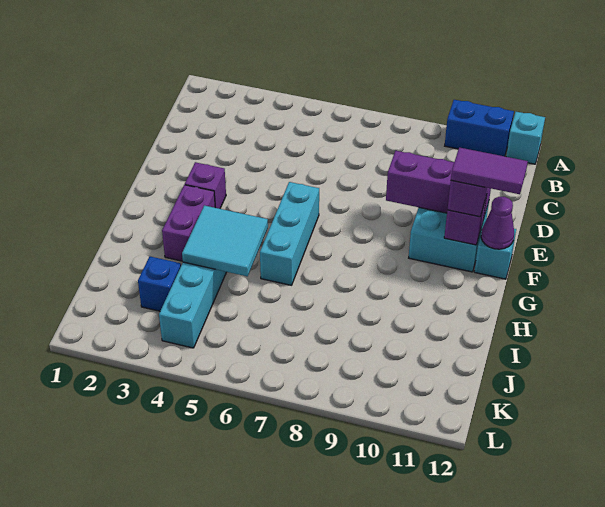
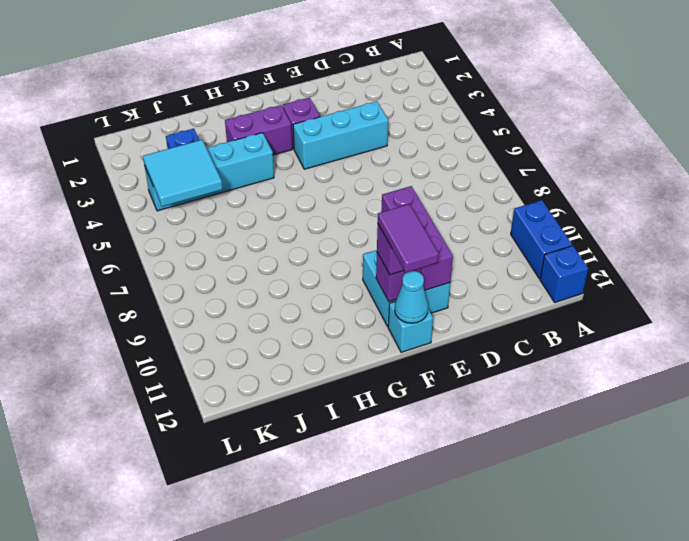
cyan brick A12 level 1 -> blue brick A12 level 1
cyan brick F6:H6 level 1 -> cyan brick D4:F4 level 1
purple cone F12 level 2 -> cyan cone F12 level 2
cyan tile H4:I5 level 2 -> cyan tile J4:K5 level 2

